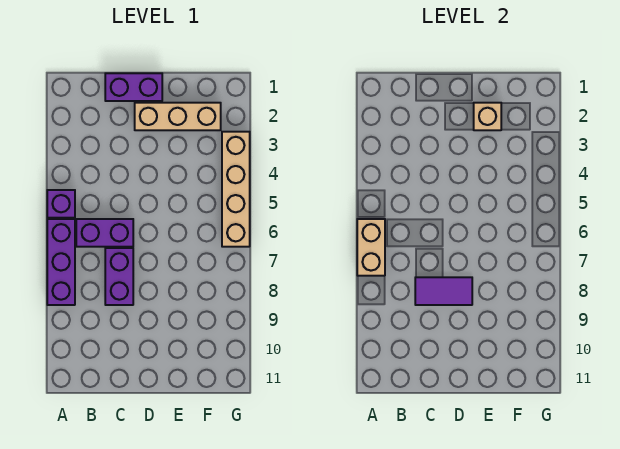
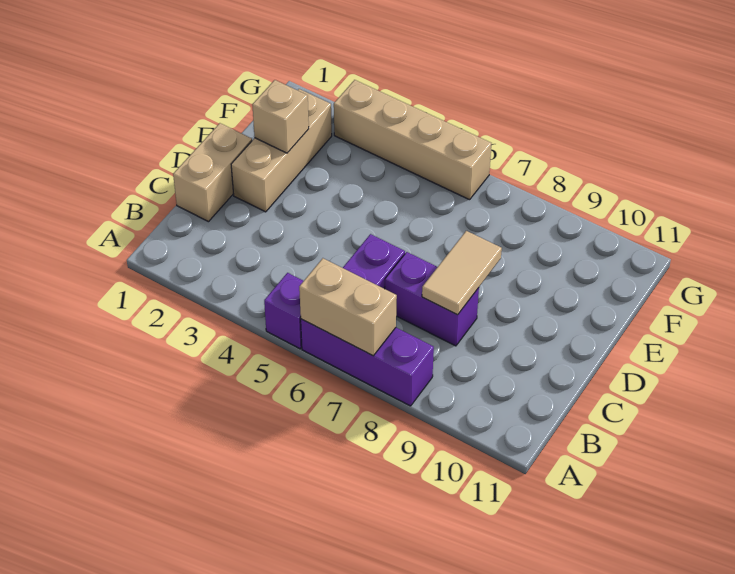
purple brick C1:D1 level 1 -> tan brick C1:D1 level 1
purple tile C8:D8 level 2 -> tan tile C8:D8 level 2

